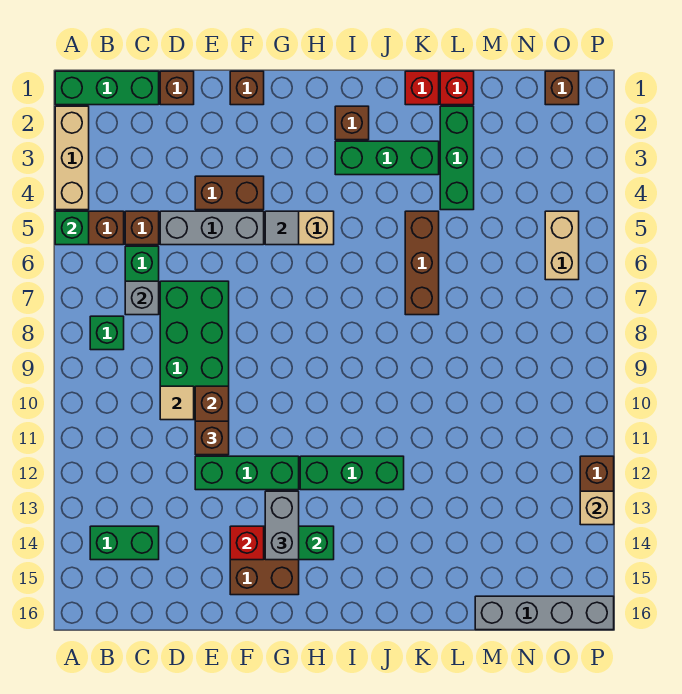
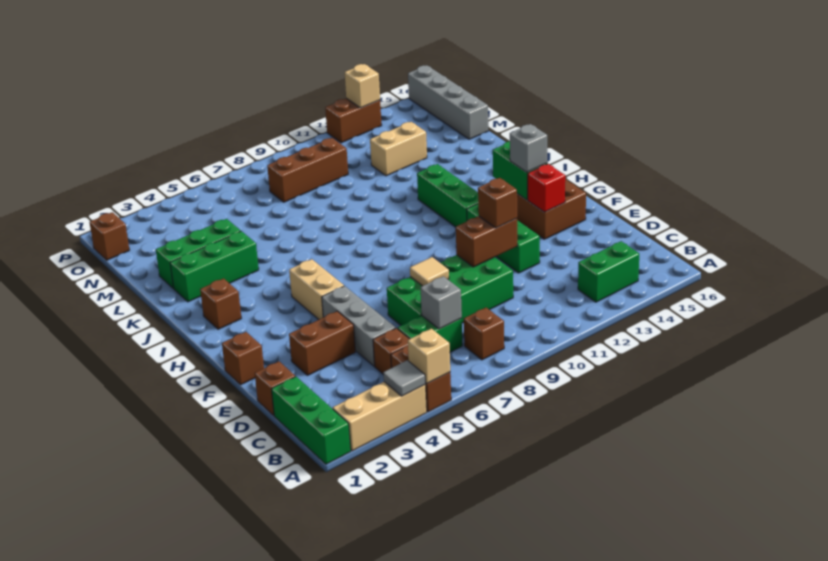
green brick A5 level 2 -> tan brick A5 level 2
green brick B8 level 1 -> brown brick B8 level 1
green brick B14:C14 level 1 -> green brick B13:B14 level 1
tan tile D10 level 2 -> tan tile E8 level 2
brown brick E4:F4 level 1 -> brown brick E3:E4 level 1
grey tile G5 level 2 -> grey tile A4 level 2
grey brick G13:G14 level 3 -> grey brick G14 level 3
green brick I3:K3 level 1 -> green brick K2:K4 level 1
red brick K1 level 1 -> none
brown brick K5:K7 level 1 -> brown brick N8:N10 level 1
red brick L1 level 1 -> none
tan brick O5:O6 level 1 -> tan brick M12:M13 level 1

